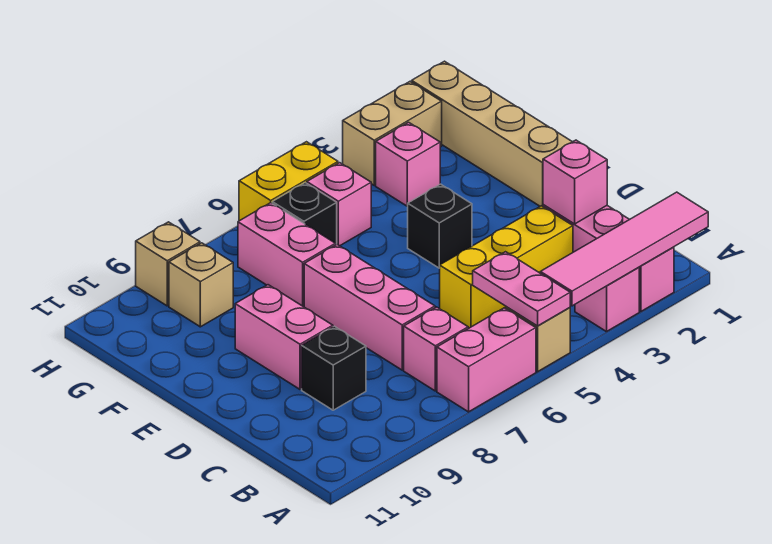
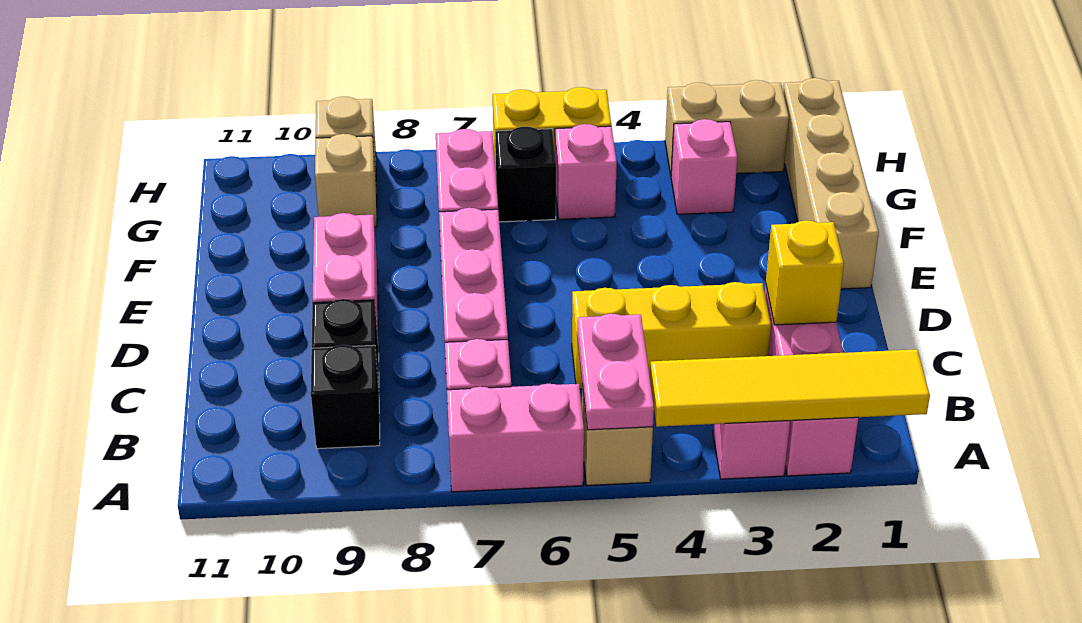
pink tile A1:A4 level 2 -> yellow tile A1:A4 level 2
pink brick C2 level 2 -> yellow brick C2 level 2
black brick E4 level 1 -> black brick B9 level 1

